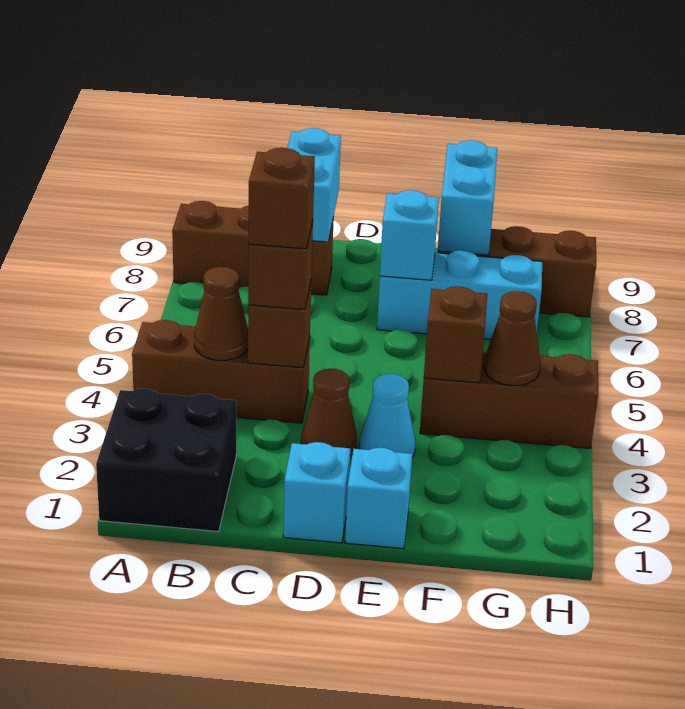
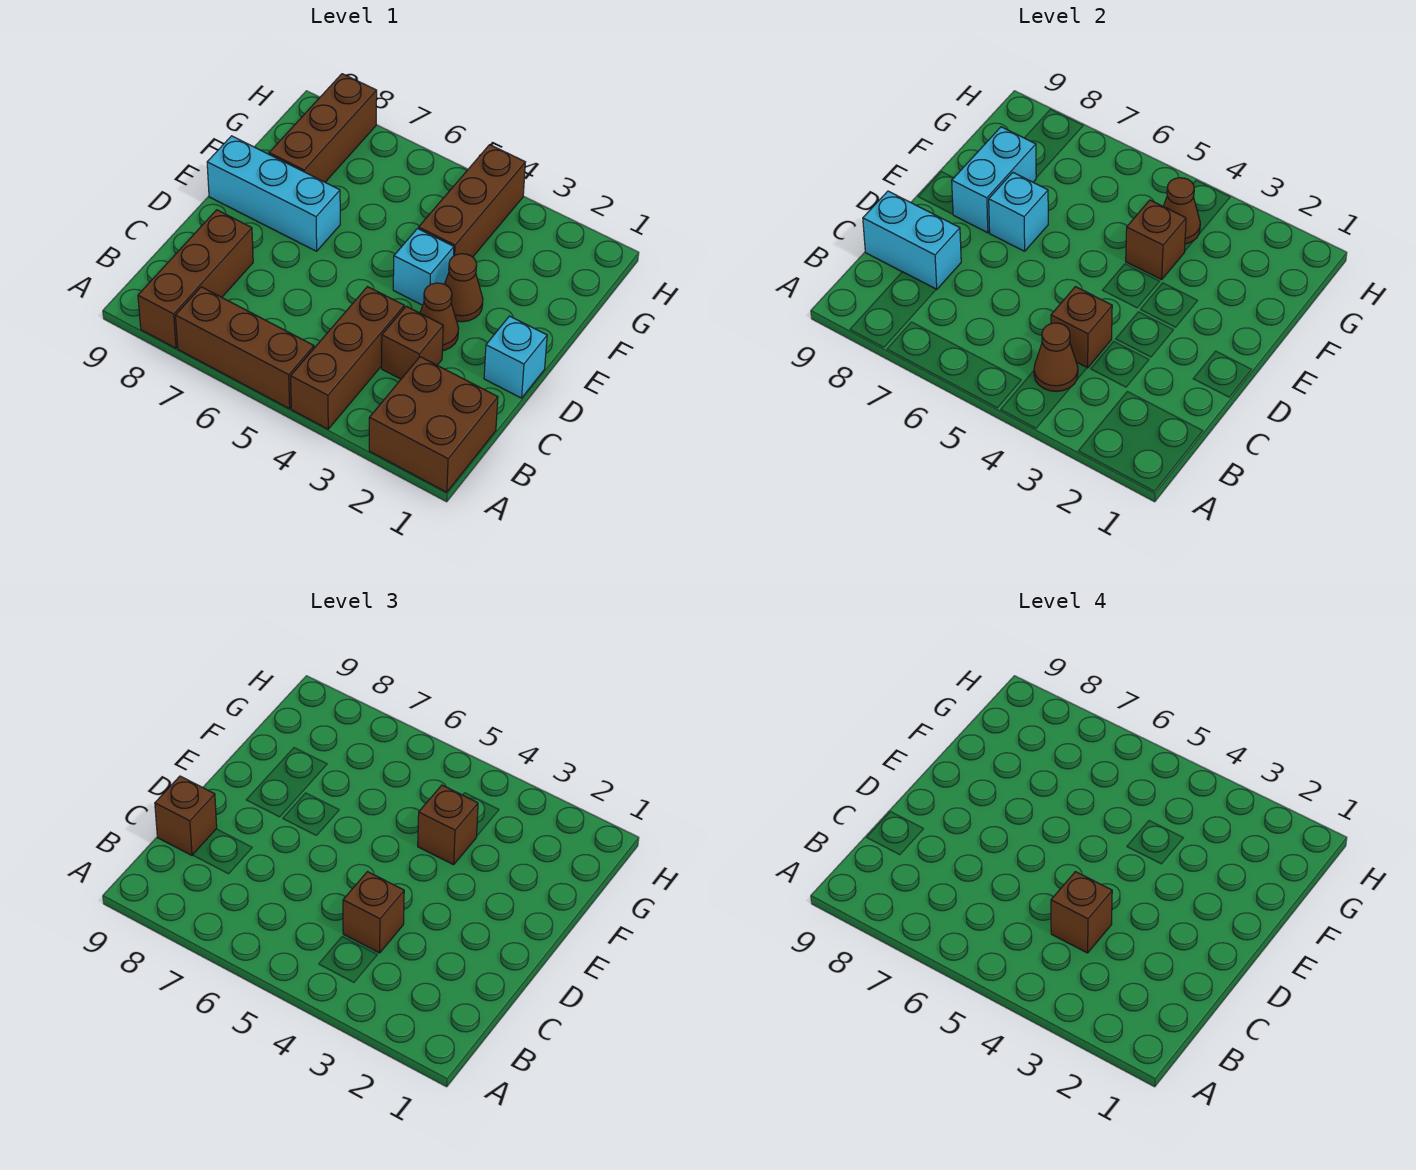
black brick A1:B2 level 1 -> brown brick A1:B2 level 1
none -> brown brick A5:A7 level 1
none -> brown brick C3 level 1
none -> brown brick C9 level 3
cyan brick E1 level 1 -> cyan brick E4 level 1
cyan cone E3 level 1 -> brown cone E3 level 1
cyan brick E7:G7 level 1 -> cyan brick E7:E9 level 1
none -> brown brick F4 level 3
cyan brick F8:F9 level 2 -> cyan brick E8:F8 level 2

